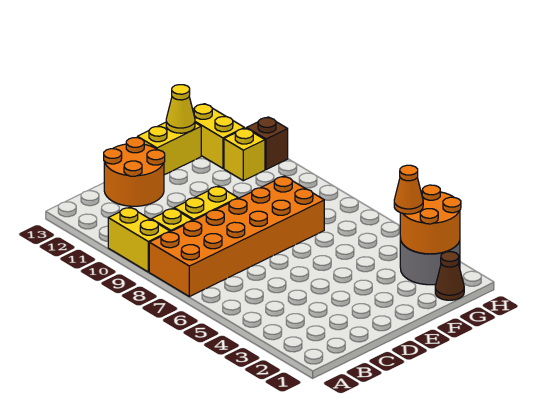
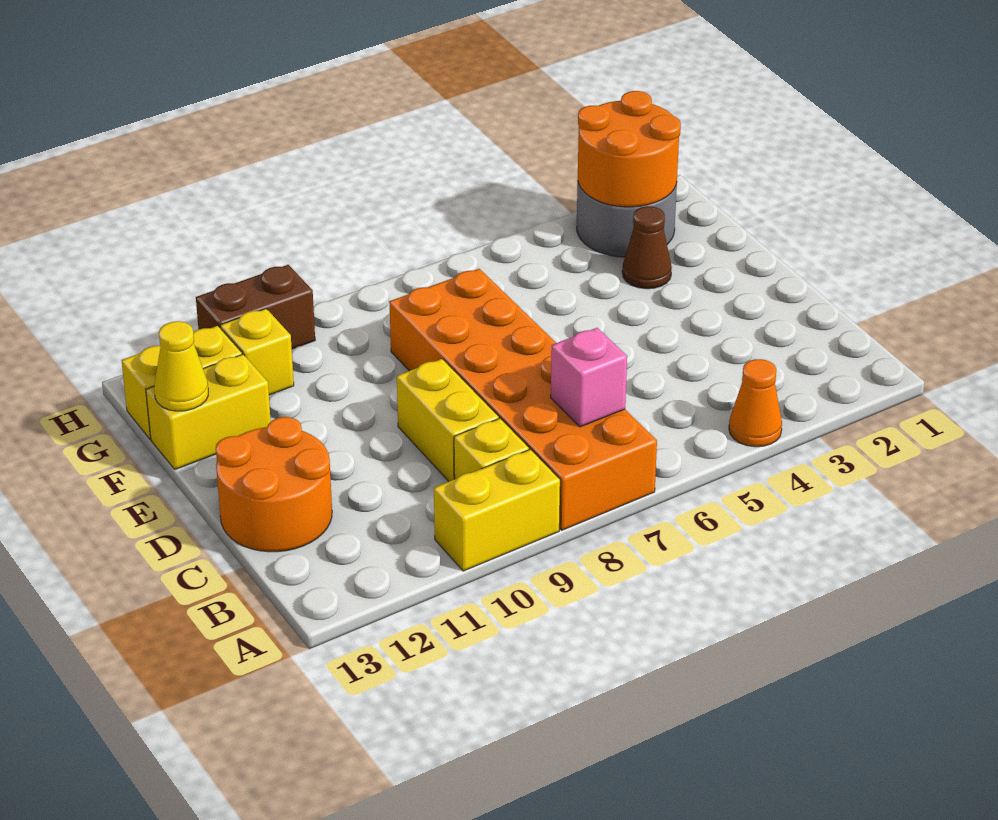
none -> pink brick B7 level 2
yellow brick E13:F13 level 1 -> yellow brick F12:F13 level 1
brown cone G1 level 1 -> brown cone F3 level 1
orange cone G3 level 3 -> orange cone A4 level 1
brown brick H11 level 1 -> brown brick H10:H11 level 1

